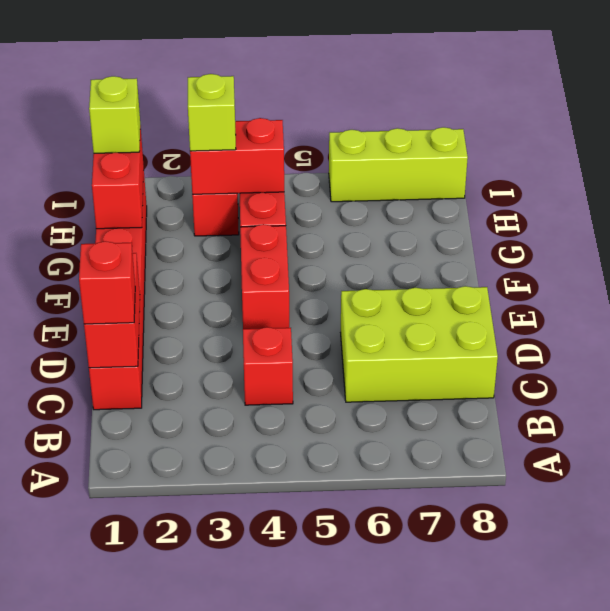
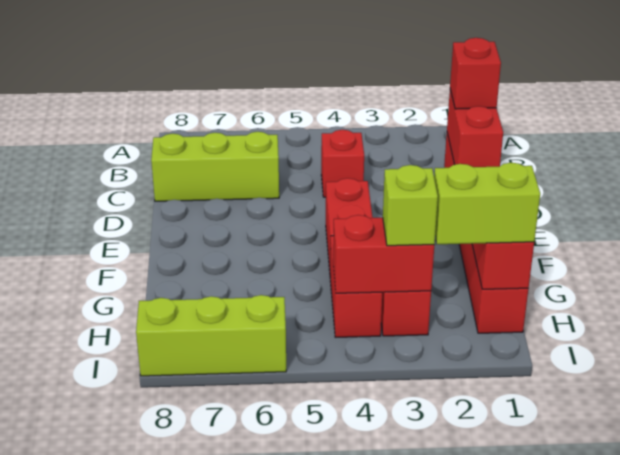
lime brick C6:D8 level 1 -> lime brick C6:C8 level 1
lime brick H1 level 3 -> lime brick H1:H2 level 3

